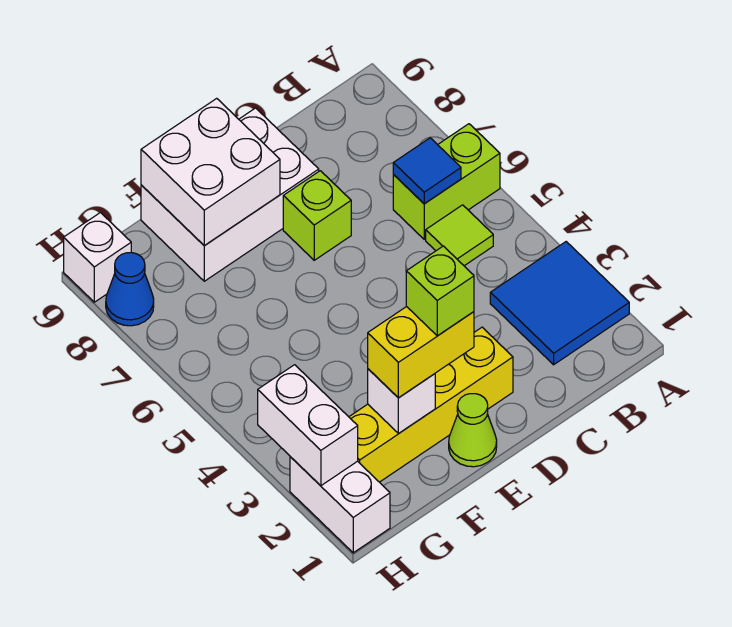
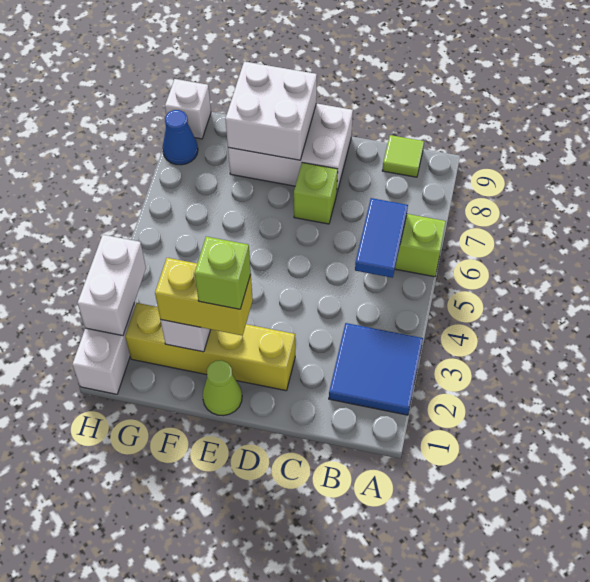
lime tile B5 level 1 -> lime tile B9 level 1
blue tile B6 level 2 -> blue tile B5:B6 level 2

